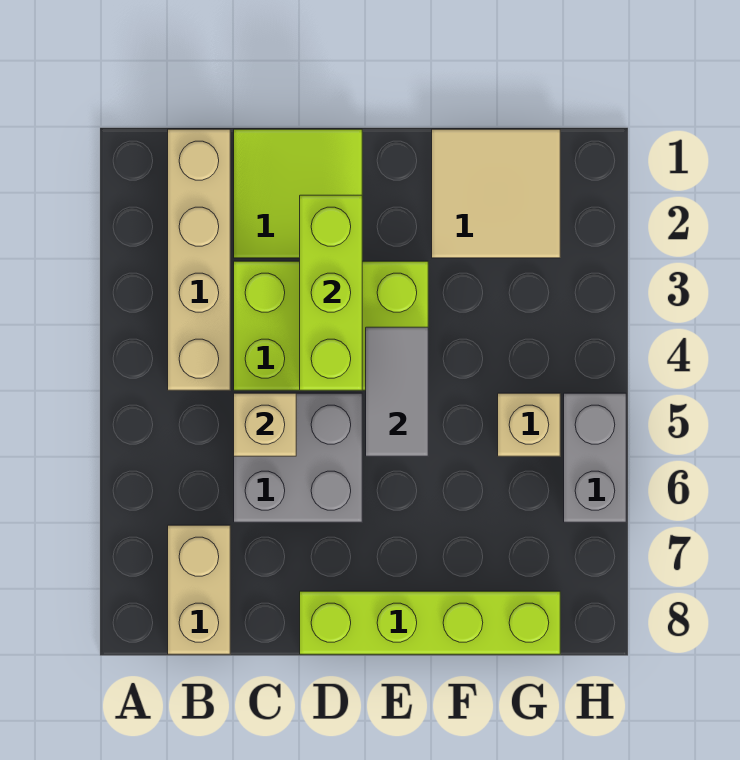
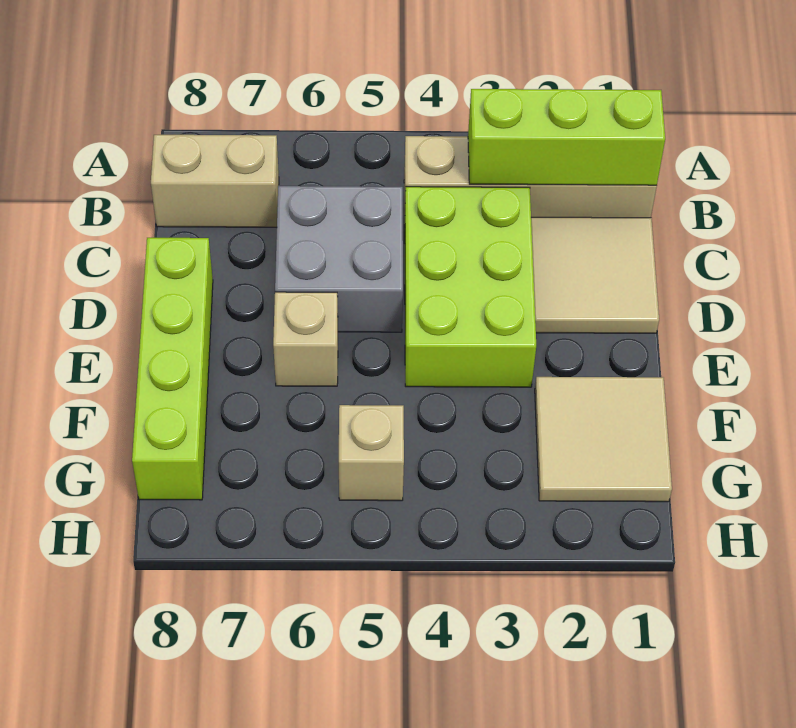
lime tile C1:D2 level 1 -> tan tile C1:D2 level 1
tan brick C5 level 2 -> tan brick E6 level 1
lime brick D2:D4 level 2 -> lime brick B1:B3 level 2
grey tile E4:E5 level 2 -> none
grey brick H5:H6 level 1 -> none

